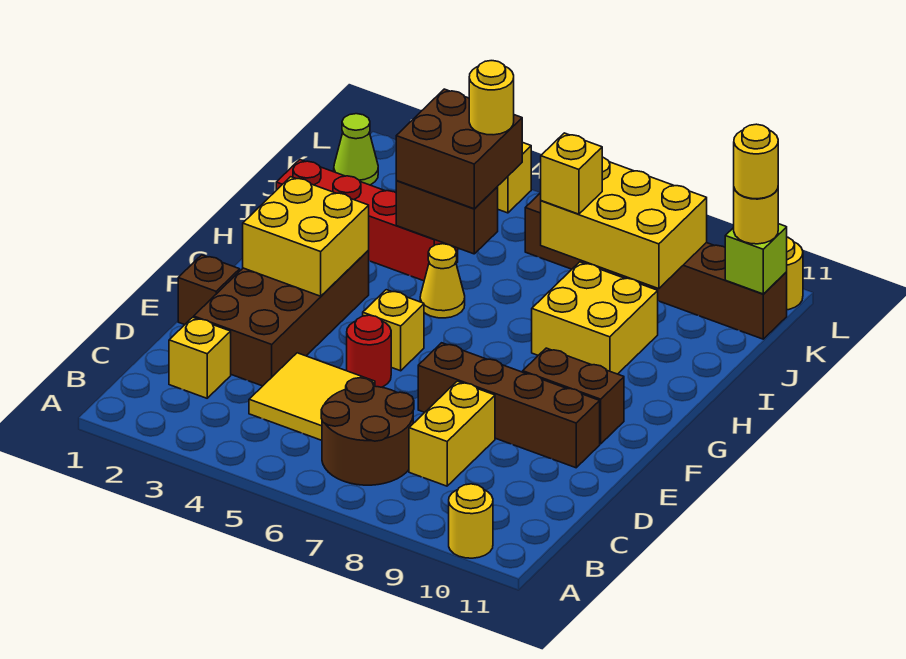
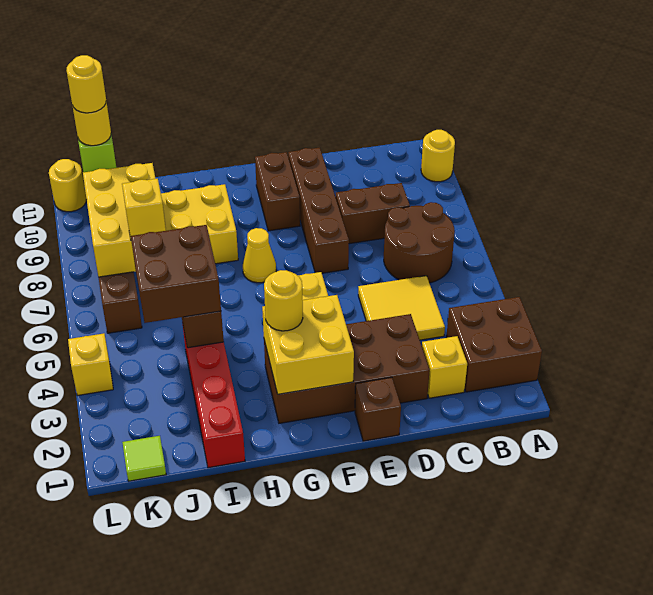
none -> brown brick A2:B3 level 1
yellow brick C8:D8 level 1 -> brown brick C8:D8 level 1
red round brick E5 level 1 -> none
yellow cone H5 level 1 -> yellow cone G7 level 1
yellow round brick J5 level 4 -> yellow round brick G3 level 3
lime cone K1 level 1 -> lime tile K1 level 1

